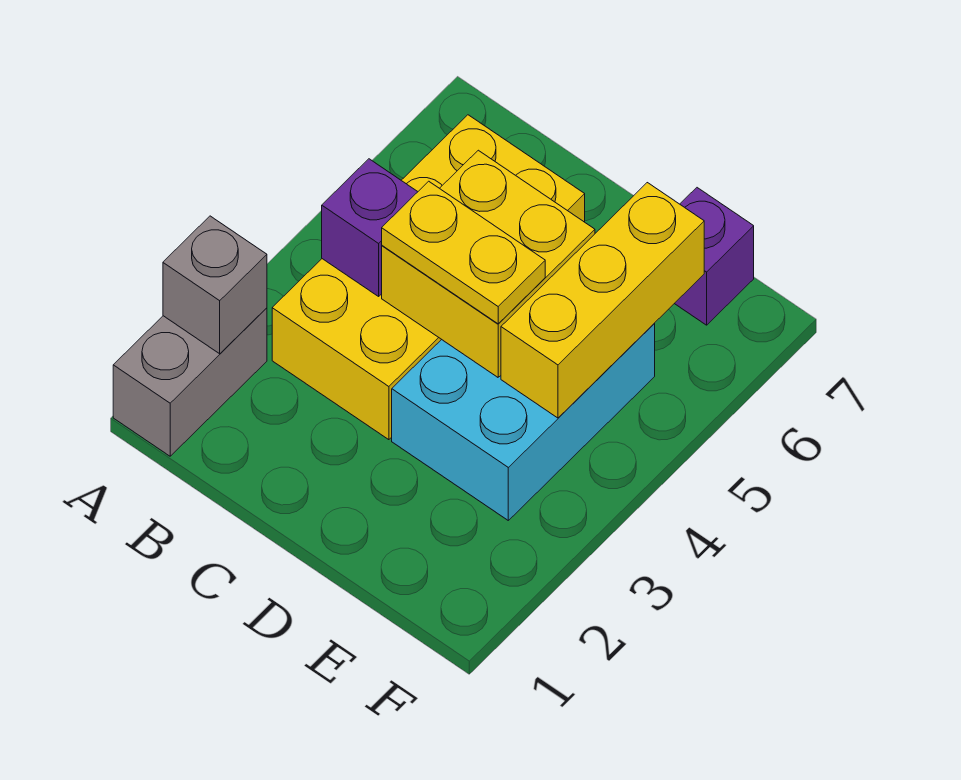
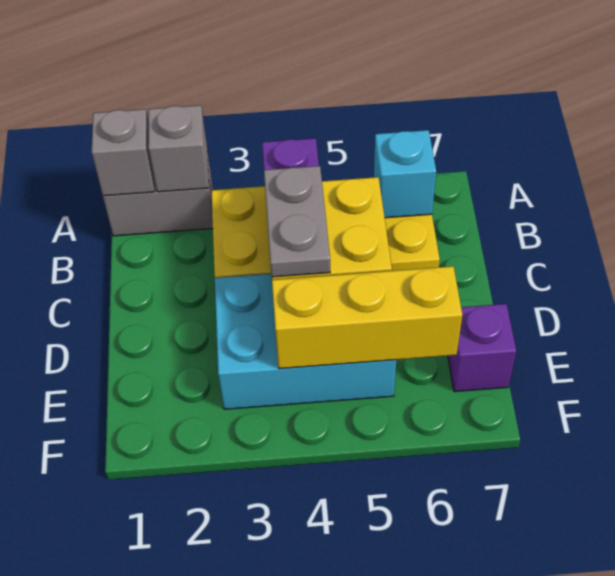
none -> grey brick A1 level 2
none -> cyan brick B6 level 2
yellow plate C4:D4 level 3 -> grey plate C4:D4 level 3

